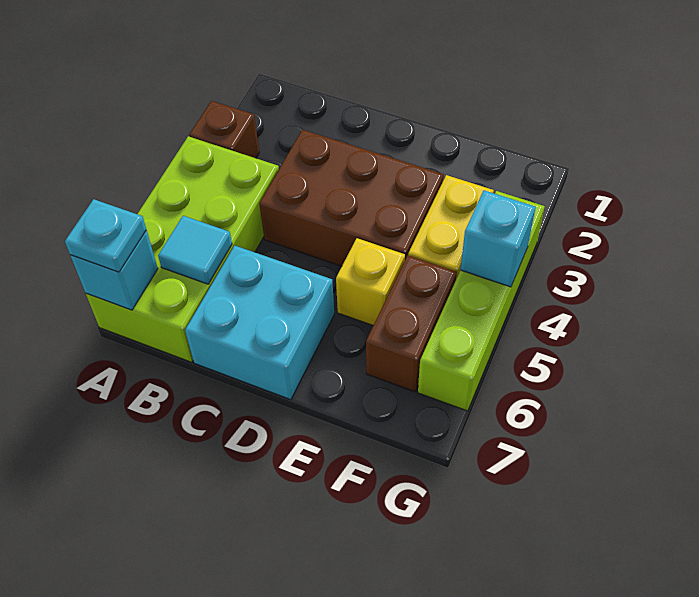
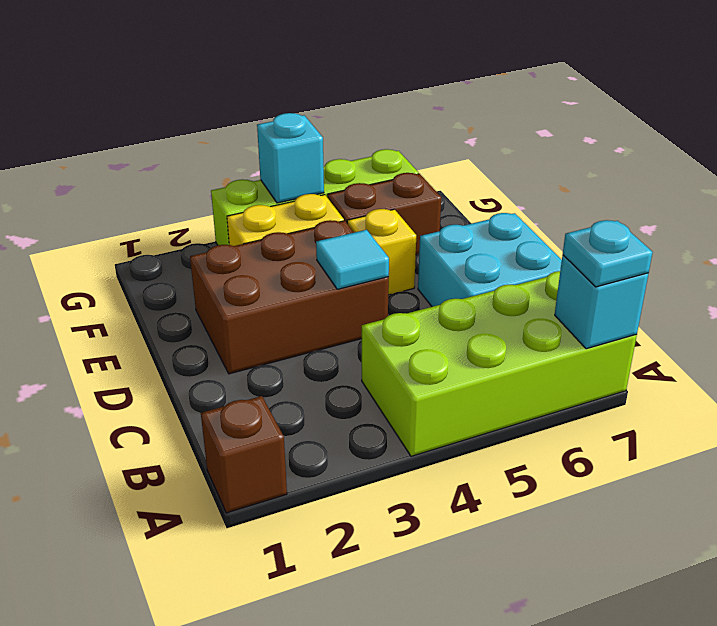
brown brick A3 level 1 -> brown brick A1 level 1
cyan tile B6 level 2 -> cyan tile D4 level 2
brown brick C3:E4 level 1 -> brown brick D2:E4 level 1

